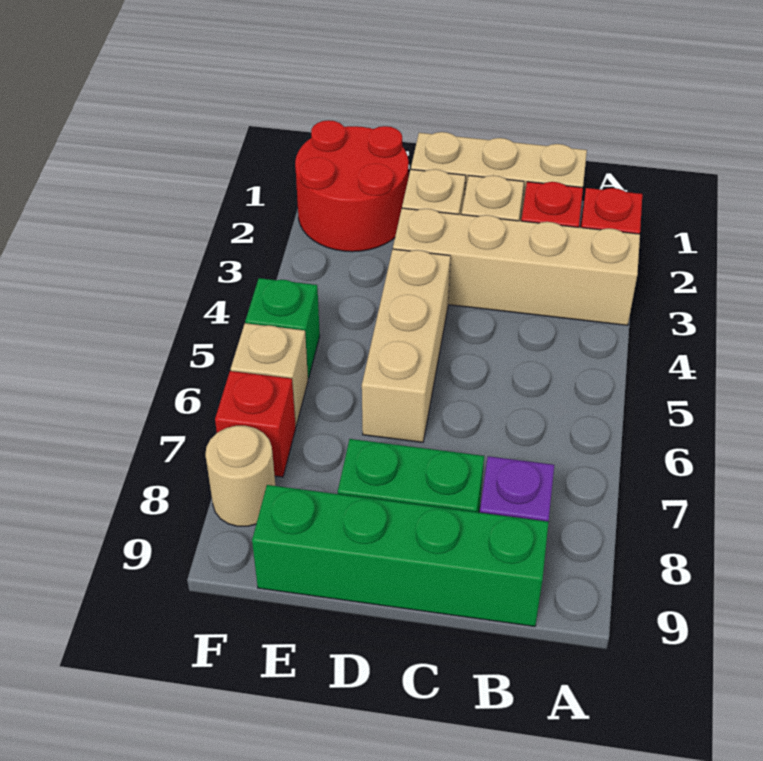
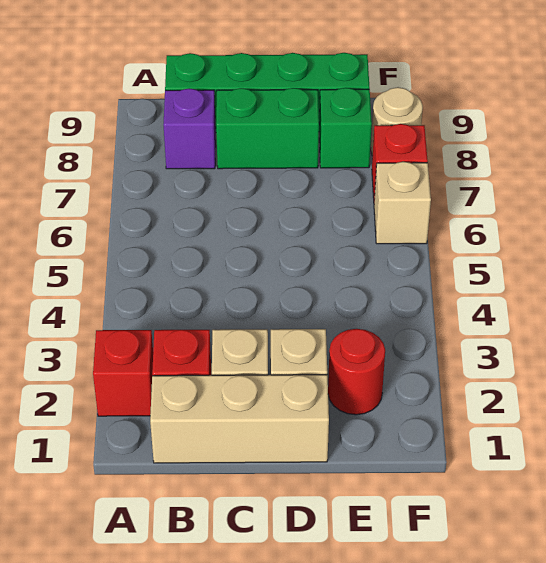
tan brick A3:D3 level 1 -> none
tan brick D4:D6 level 1 -> none
red round brick E1:F2 level 1 -> red round brick E2 level 1
green brick F5 level 1 -> green brick E8 level 1

